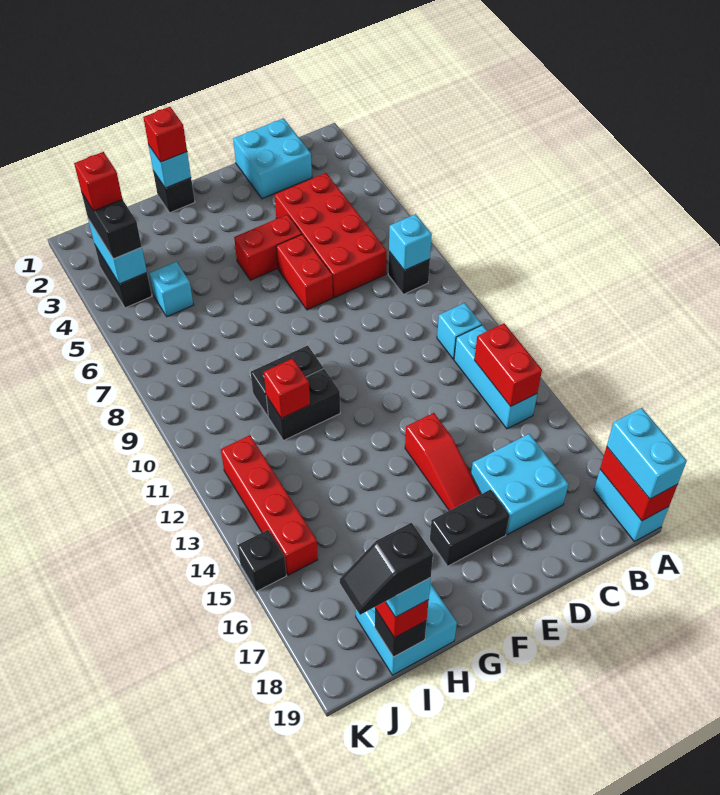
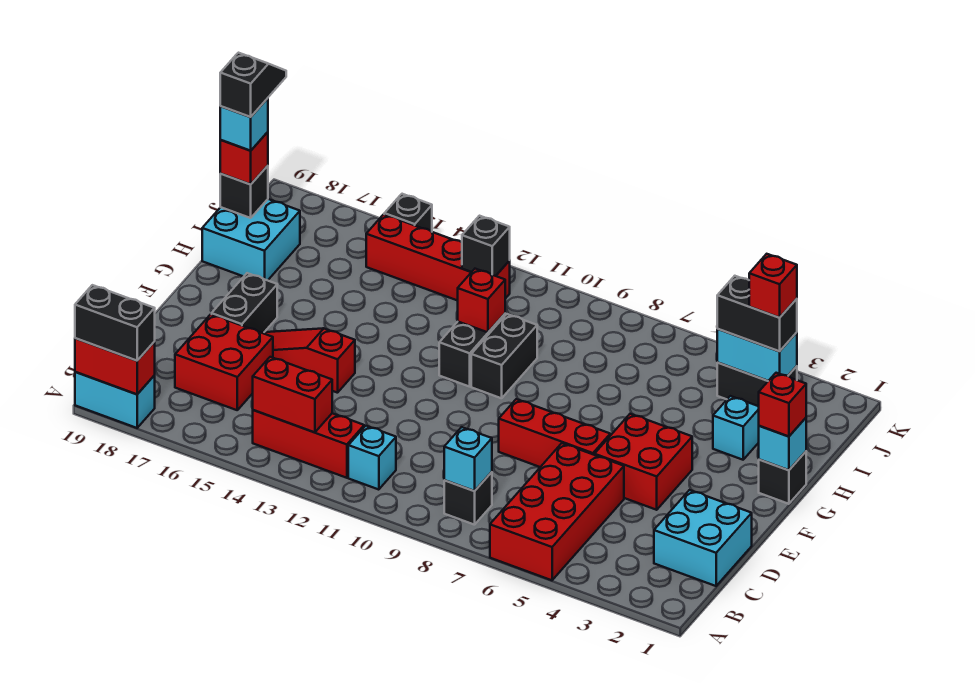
cyan brick A18:A19 level 3 -> black brick A18:A19 level 3
cyan brick B12:B14 level 1 -> red brick B12:B14 level 1
red brick C4:D7 level 1 -> red brick A5:D6 level 1
cyan brick C16:D17 level 1 -> red brick C16:D17 level 1
red brick E5:F5 level 1 -> red brick E4:F5 level 1
red brick E6:E7 level 1 -> red brick E6:E8 level 1
cyan brick I5 level 1 -> cyan brick H3 level 1
none -> black brick J12 level 2

